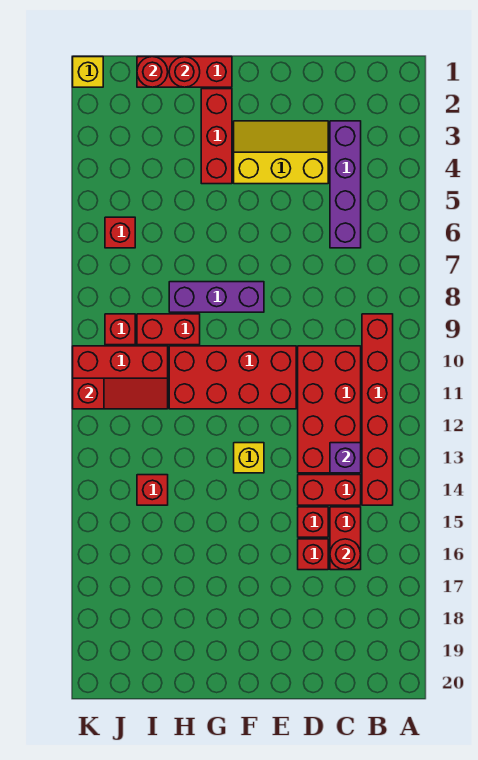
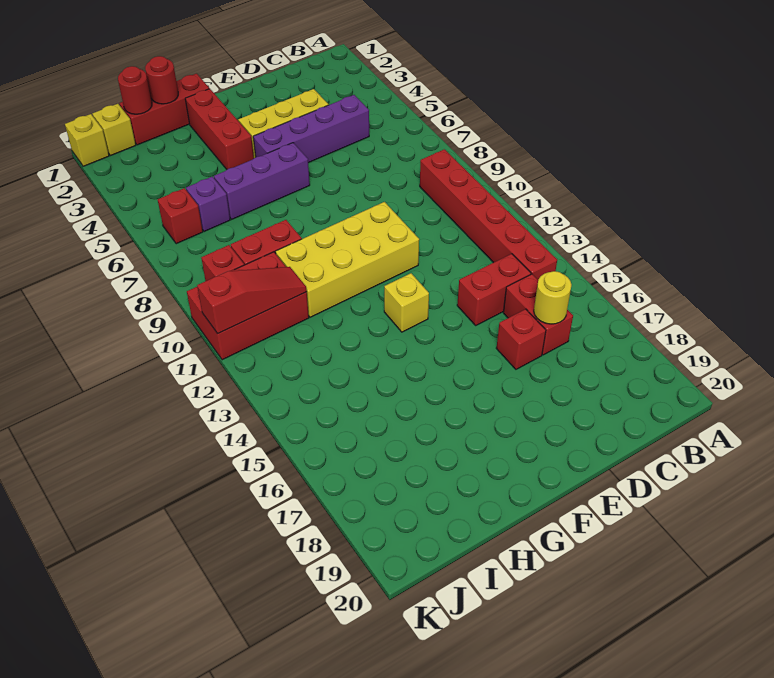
purple brick C3:C6 level 1 -> purple brick C5:F5 level 1
red brick C10:D13 level 1 -> none
purple brick C13 level 2 -> purple brick I6 level 1
red round brick C16 level 2 -> yellow round brick C16 level 2
red brick D15 level 1 -> none
red brick E10:H11 level 1 -> yellow brick E10:H11 level 1
purple brick F8:H8 level 1 -> purple brick F6:H6 level 1
red brick I14 level 1 -> none
none -> yellow brick J1 level 1

